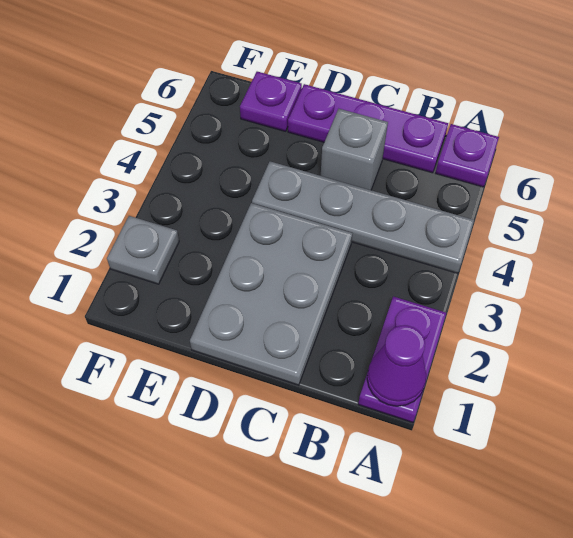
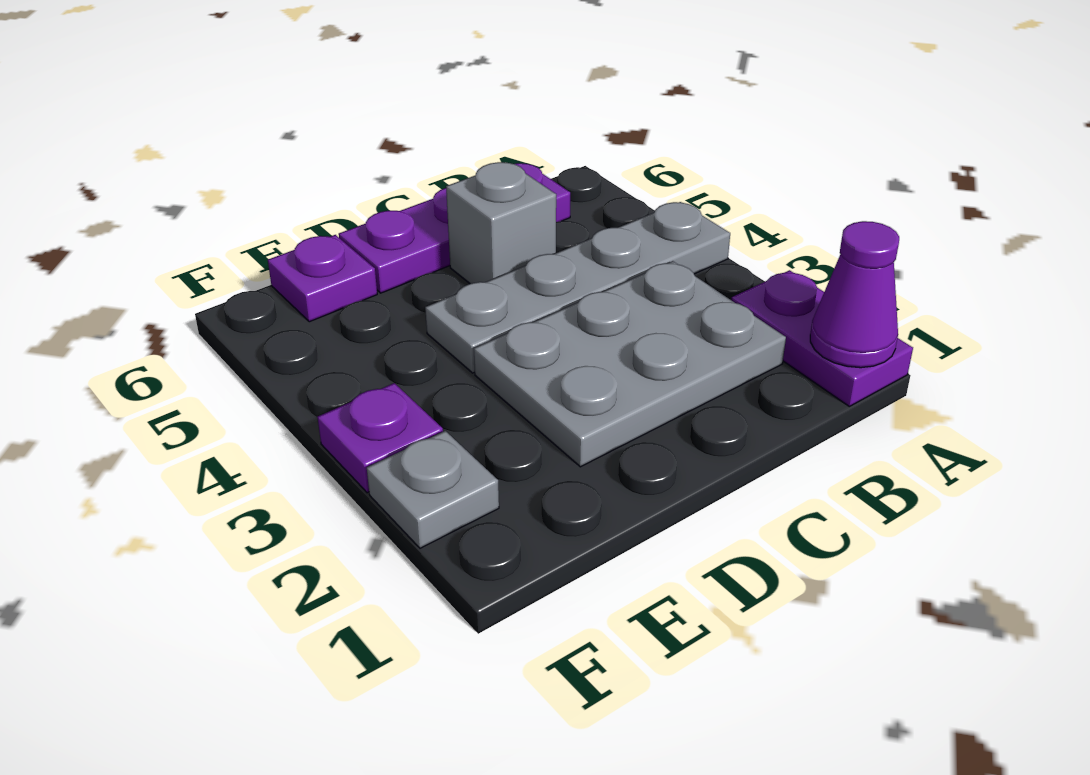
purple plate A6 level 1 -> purple plate F3 level 1
grey plate C1:D3 level 1 -> grey plate B2:D3 level 1

